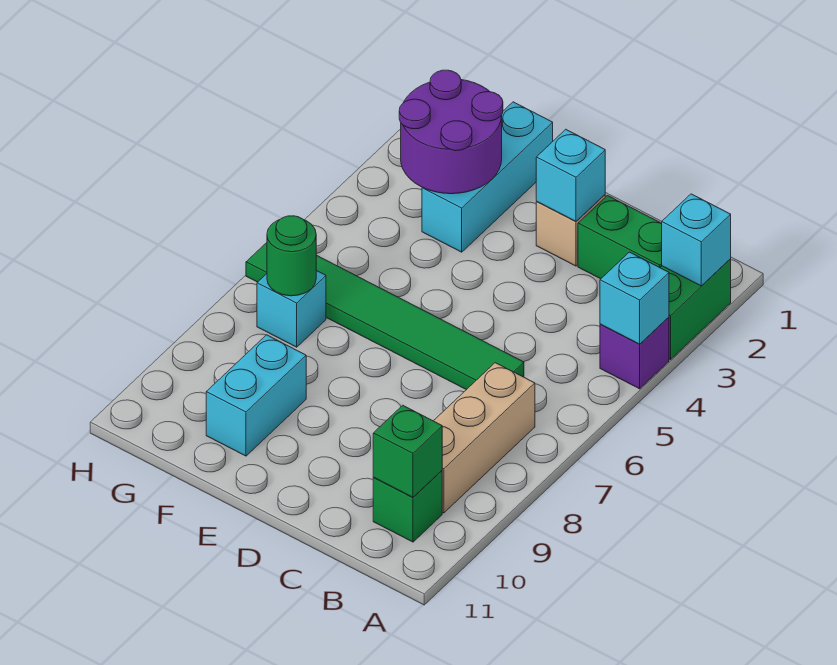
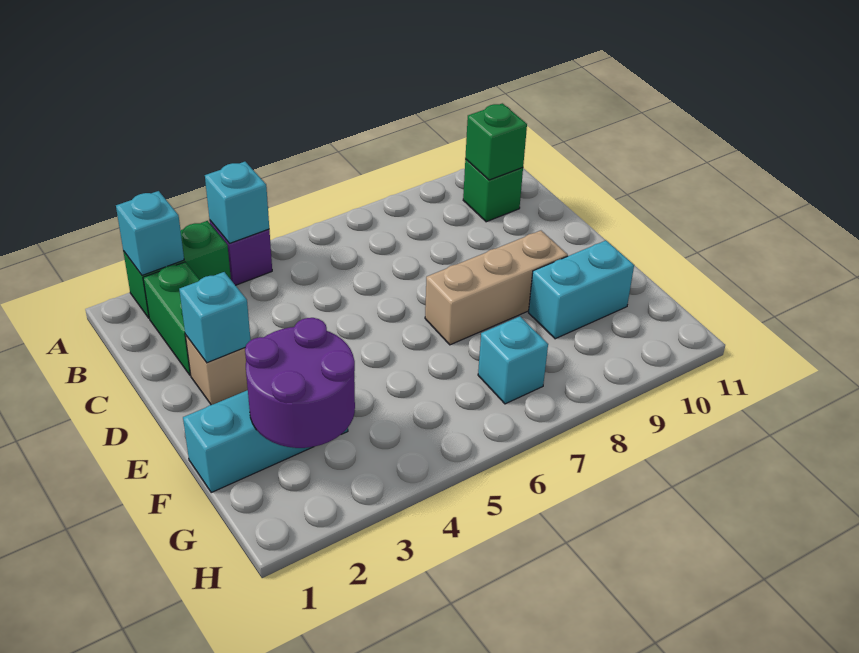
tan brick B7:B9 level 1 -> tan brick E7:E9 level 1
green tile C6:H6 level 1 -> none
green round brick G7 level 2 -> none

